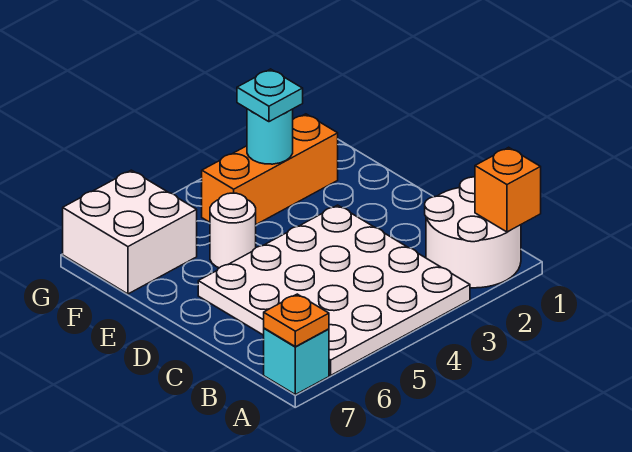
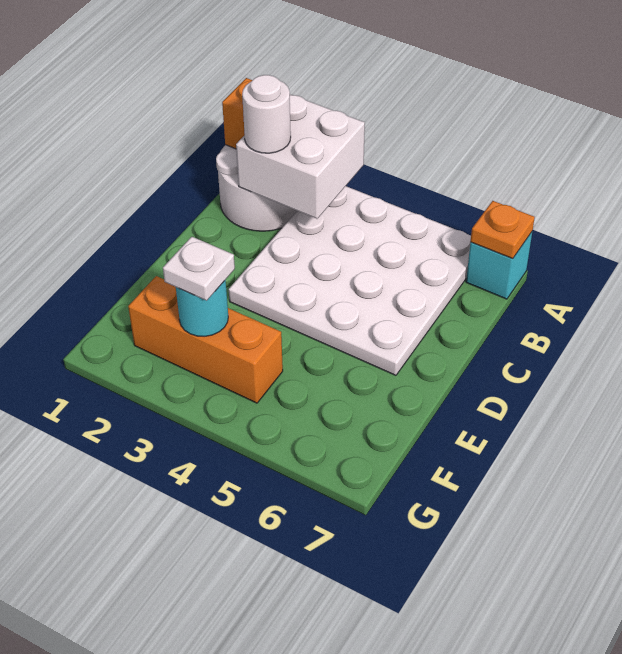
white round brick E5 level 1 -> white round brick B2 level 3
cyan plate F3 level 3 -> white plate F3 level 3
white brick F6:G7 level 1 -> white brick A2:B3 level 2

